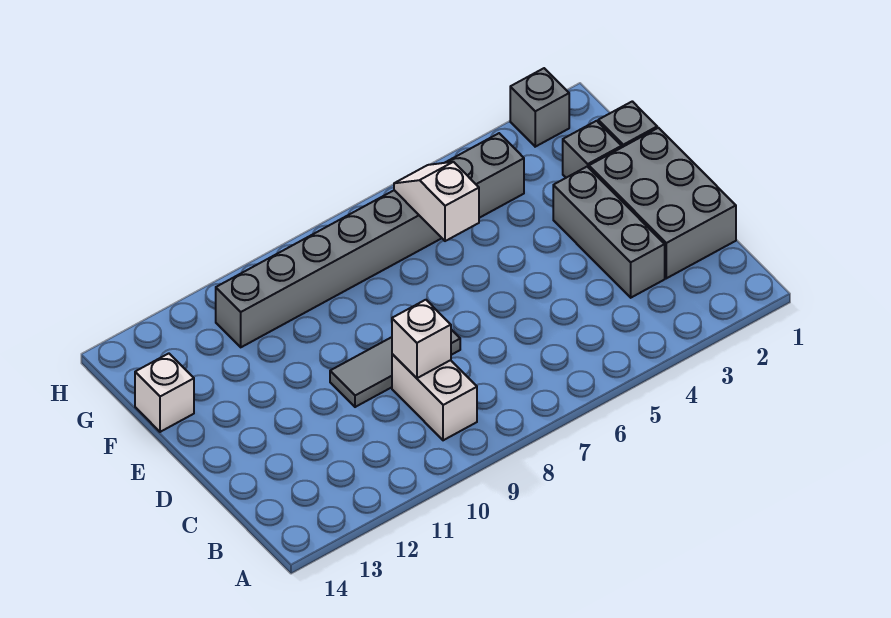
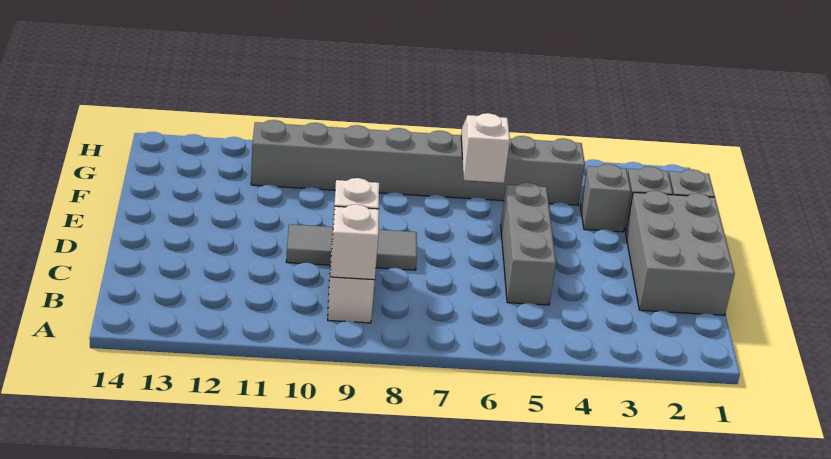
grey brick C3:E3 level 1 -> grey brick C5:E5 level 1
white brick F14 level 1 -> white brick B9 level 2
grey brick H2 level 1 -> grey brick F3 level 1

